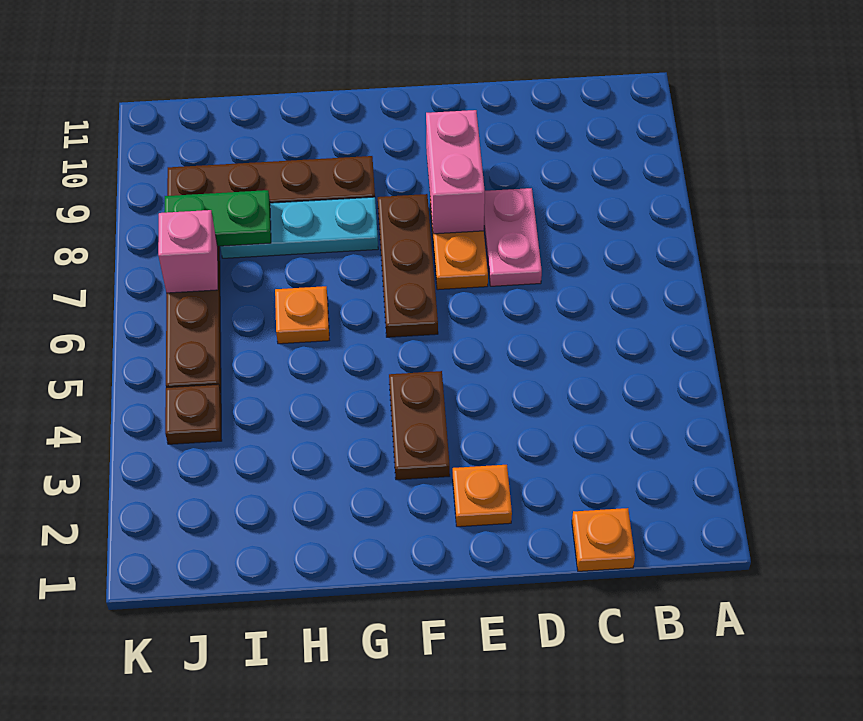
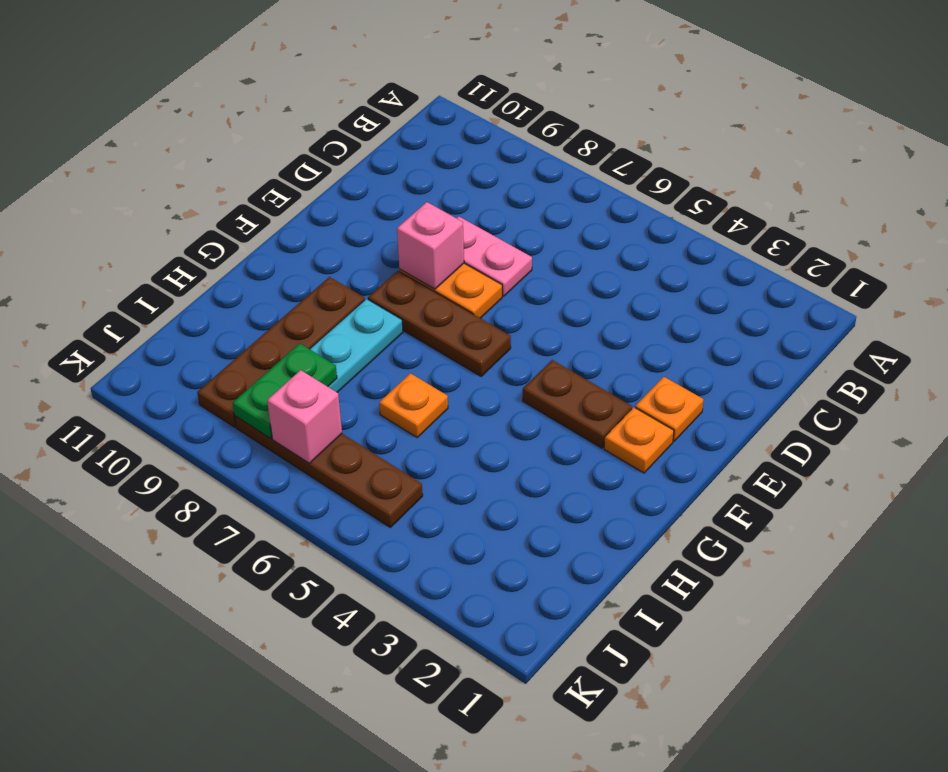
orange plate C1 level 1 -> orange plate F2 level 1
pink brick E8:E9 level 2 -> pink brick E8 level 2
brown plate J4 level 1 -> none

